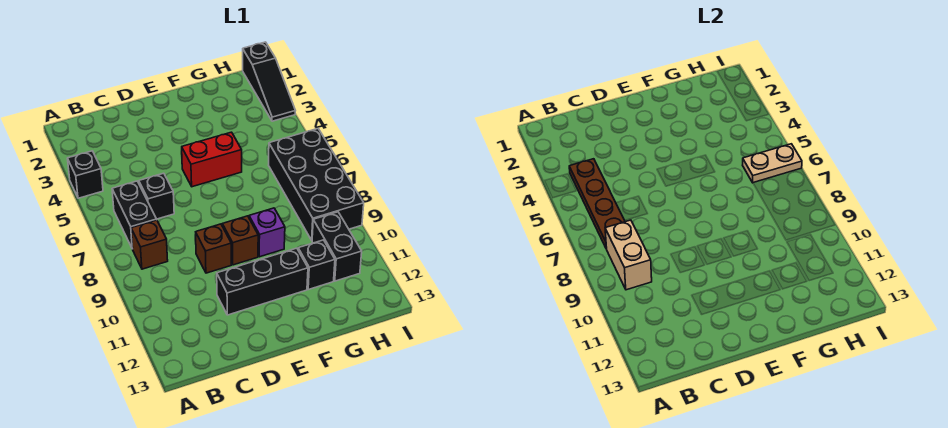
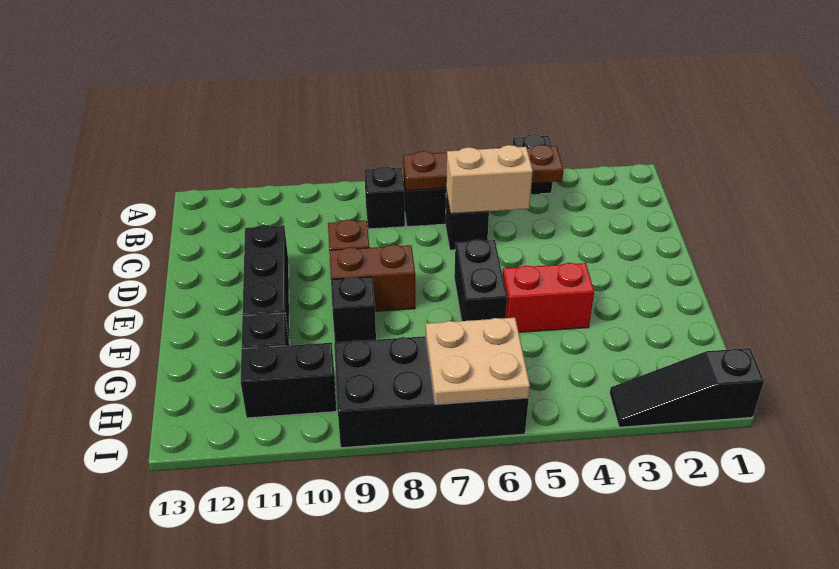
brown brick B8 level 1 -> black brick B8 level 1
tan brick B8:B9 level 2 -> tan brick C5:C6 level 2
red brick E5:F5 level 1 -> red brick F4:F5 level 1
none -> black brick E6:F6 level 1
brown brick E9 level 1 -> brown brick E8:E9 level 1
purple brick F9 level 1 -> black brick F9 level 1
tan plate H6:I6 level 2 -> tan plate H6:I7 level 2

